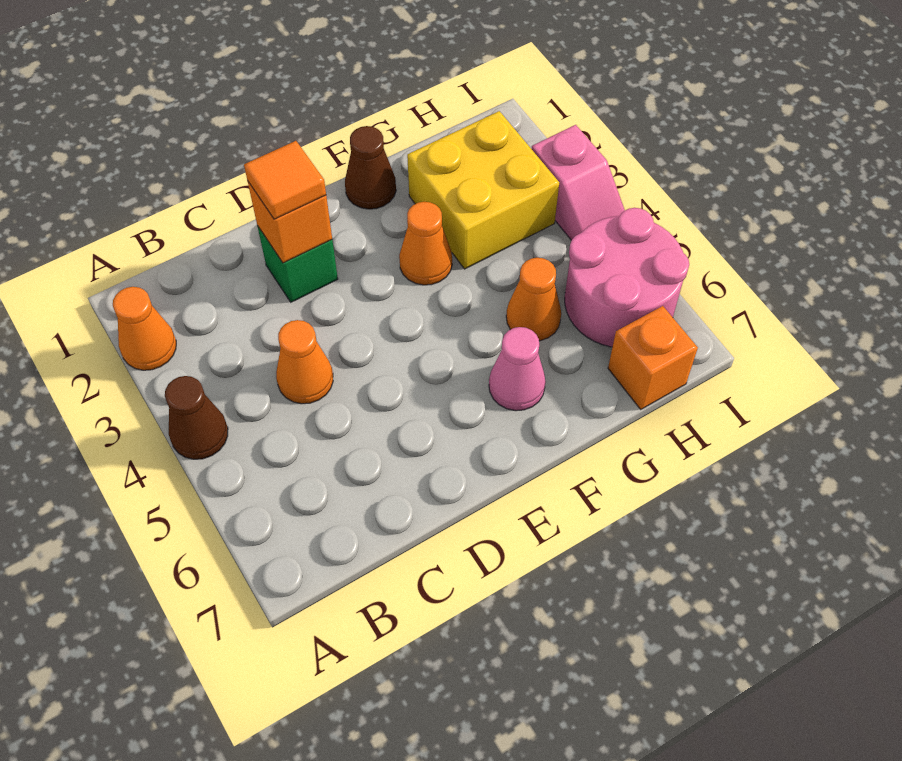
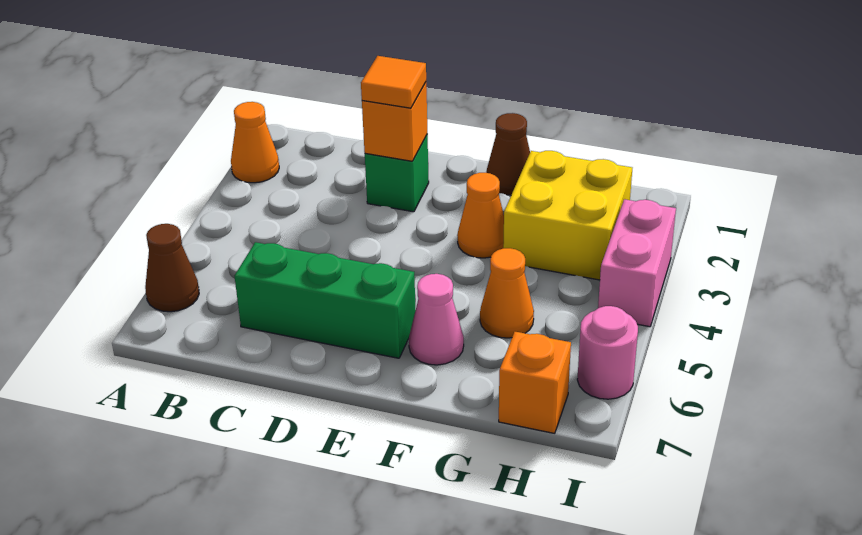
brown cone A4 level 1 -> brown cone A6 level 1
orange cone C4 level 1 -> none
none -> green brick C6:E6 level 1
pink round brick H5:I6 level 1 -> pink round brick I6 level 1
pink slope I3:I4 level 1 top 3 -> pink brick I3:I4 level 1

